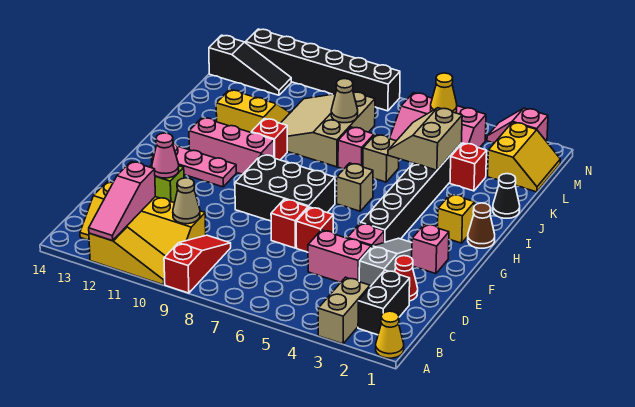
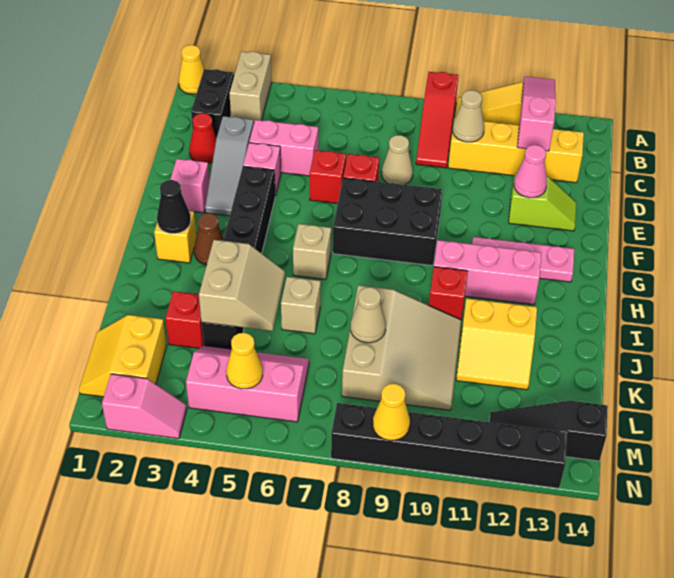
none -> tan cone D8 level 1
brown cone H1 level 1 -> brown cone H3 level 1
black cone J1 level 1 -> black cone H2 level 2
pink brick J7 level 1 -> none
none -> yellow cone N9 level 2

